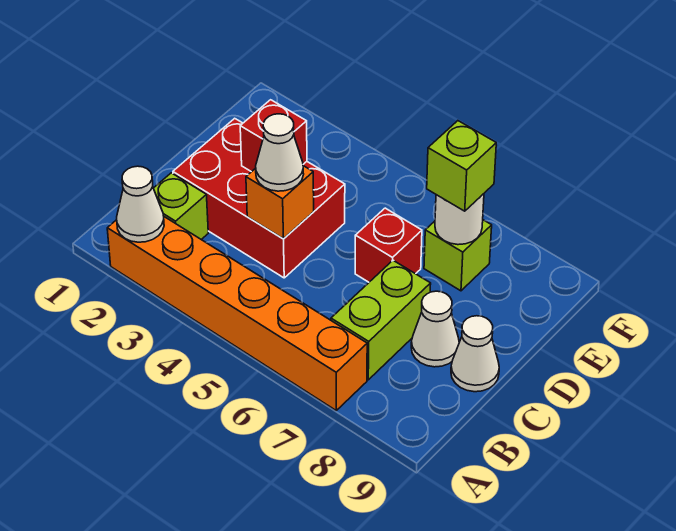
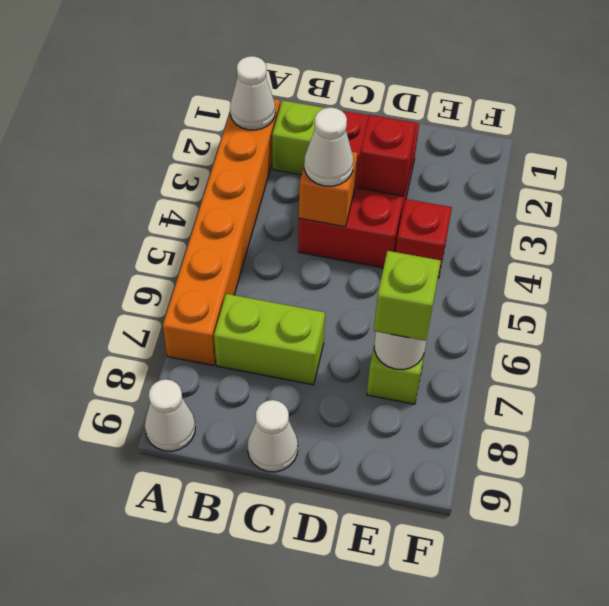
white cone C8 level 1 -> white cone A9 level 1
red brick D6 level 1 -> red brick E4 level 1

